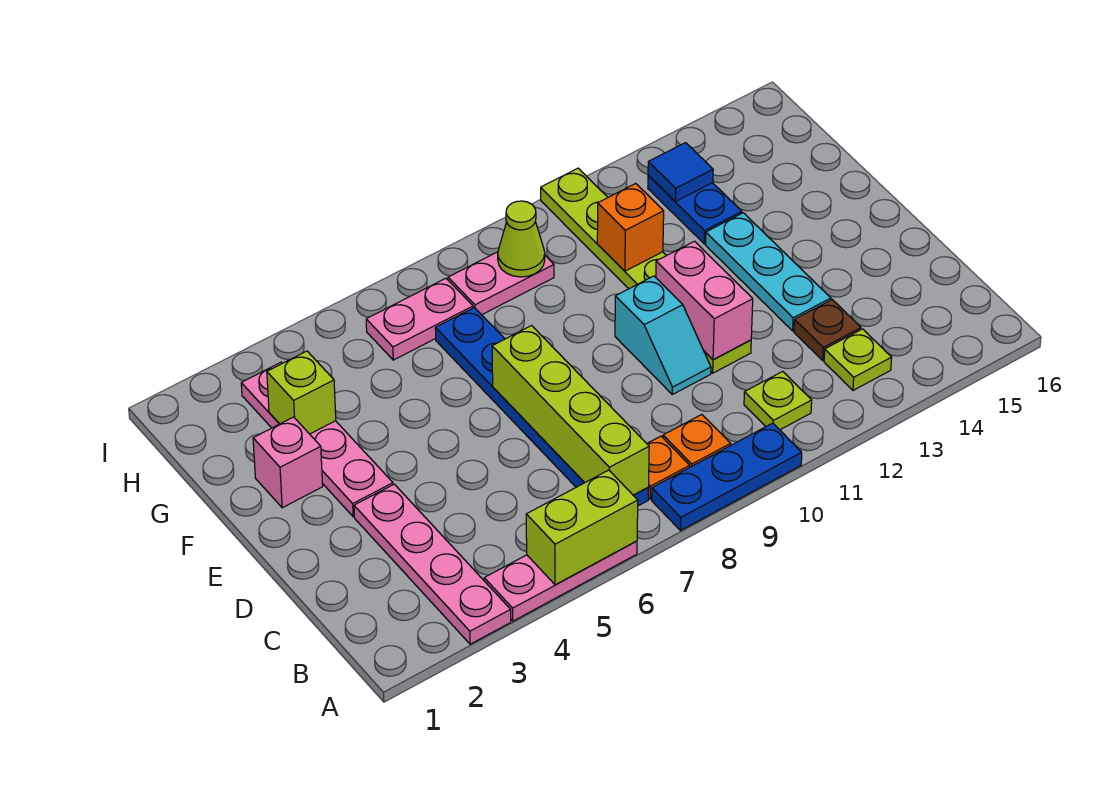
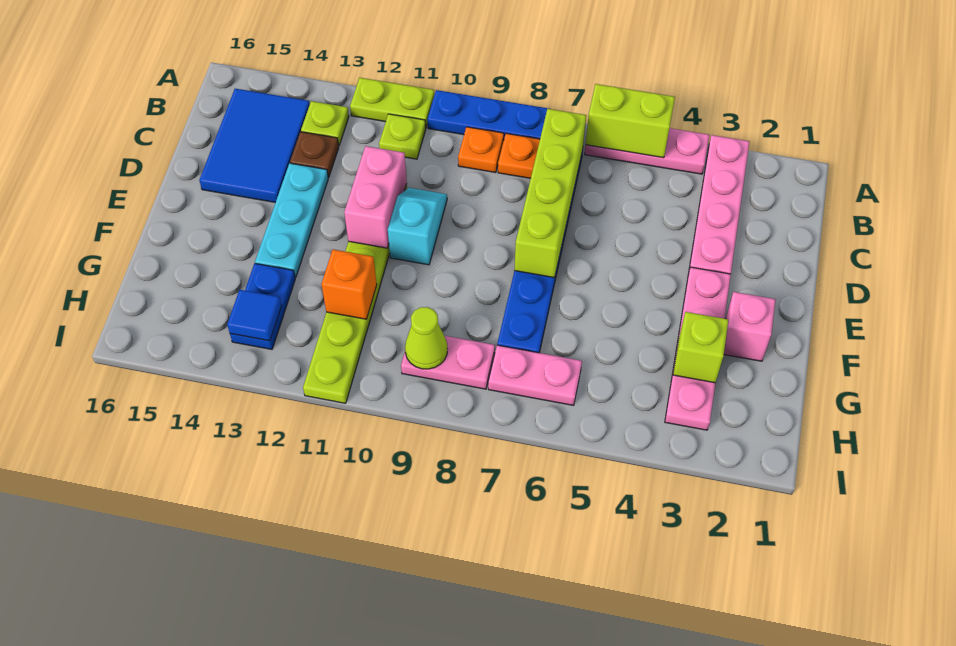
none -> lime plate A11:A12 level 1
none -> blue tile B14:D15 level 1

